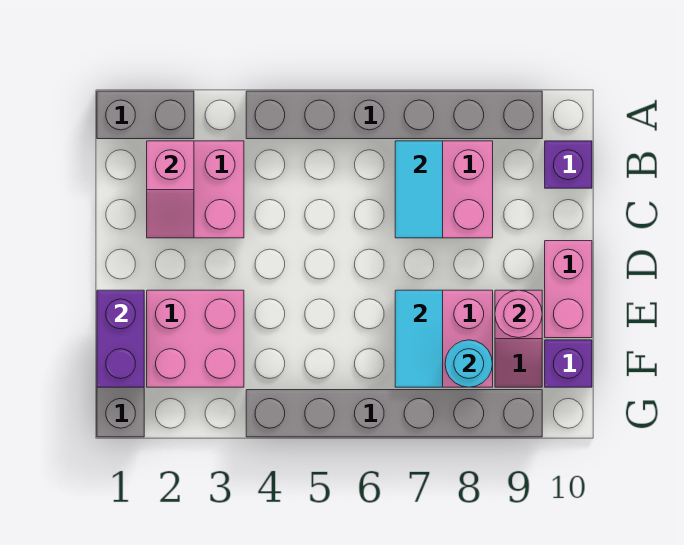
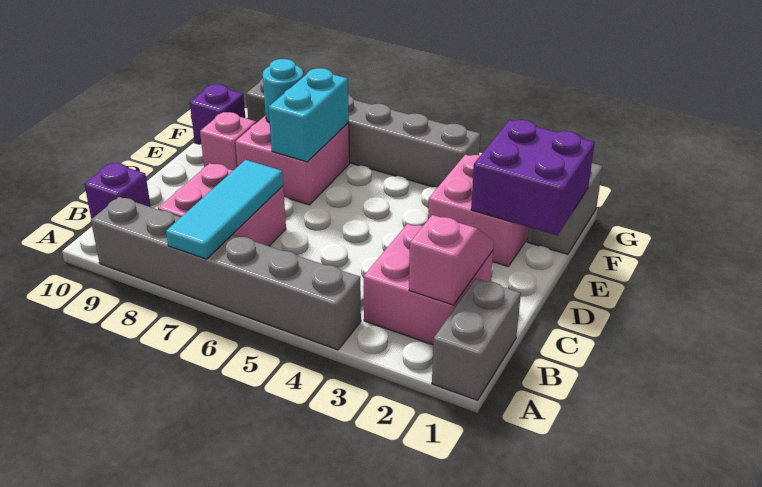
grey brick A1:A2 level 1 -> grey brick A1:B1 level 1
cyan tile B7:C7 level 2 -> cyan tile A7:C7 level 2
pink brick D10:E10 level 1 -> none
purple brick E1:F1 level 2 -> purple brick E1:F2 level 2
cyan tile E7:F7 level 2 -> cyan brick E7:F7 level 2
pink round brick E9 level 2 -> none

